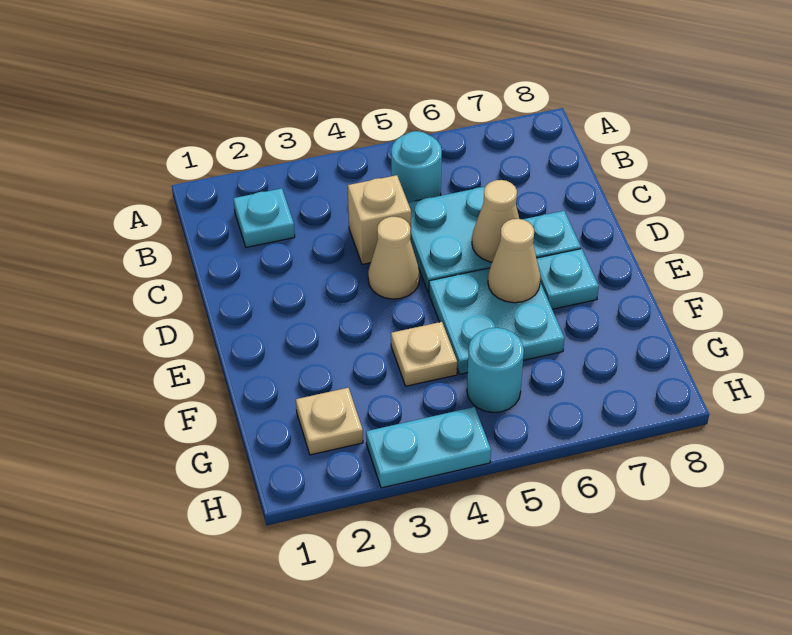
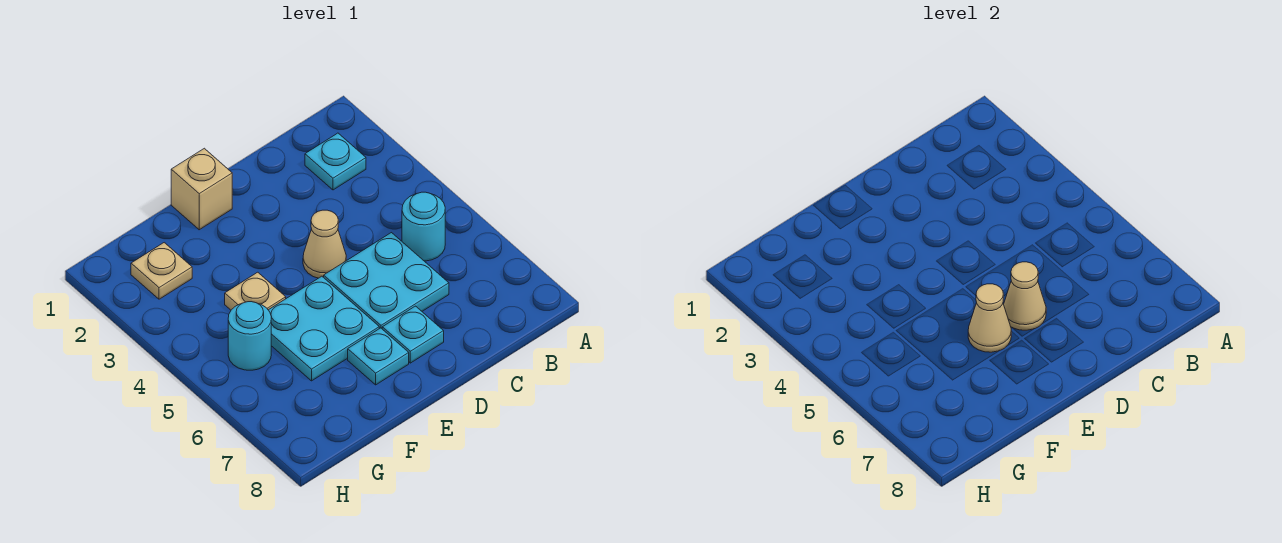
tan brick C4 level 1 -> tan brick E1 level 1
cyan plate H3:H4 level 1 -> none

